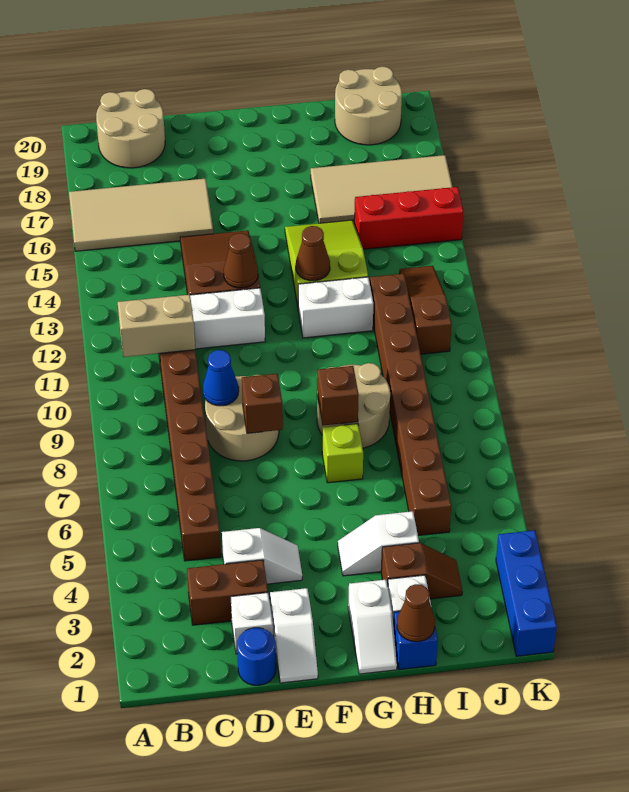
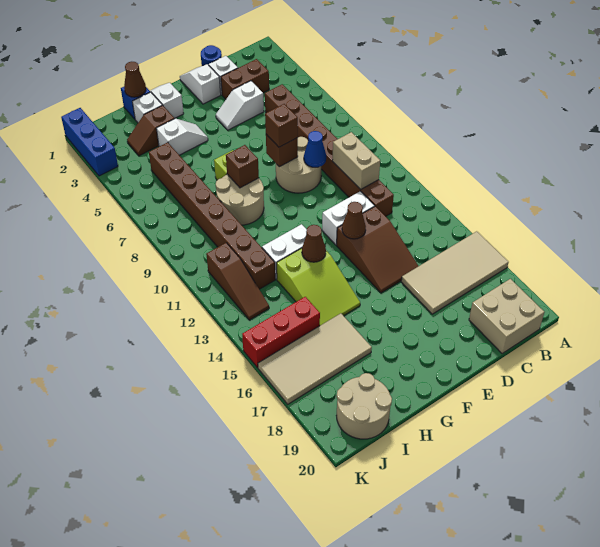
tan brick B11:C11 level 2 -> tan brick C10:C11 level 2
tan round brick B19:C20 level 1 -> tan brick B19:C20 level 1
none -> brown brick E8 level 3

